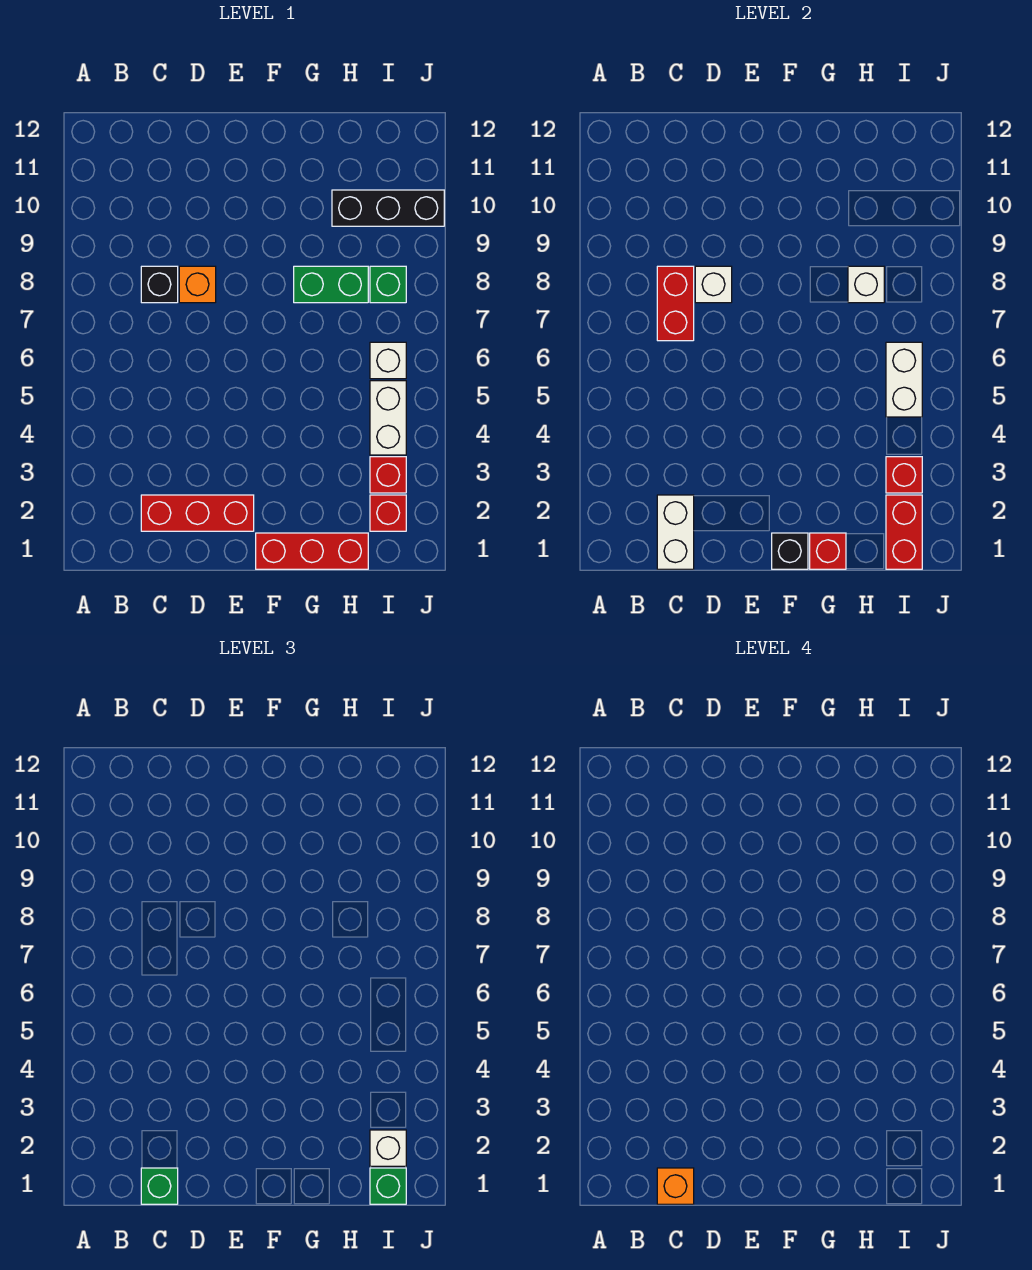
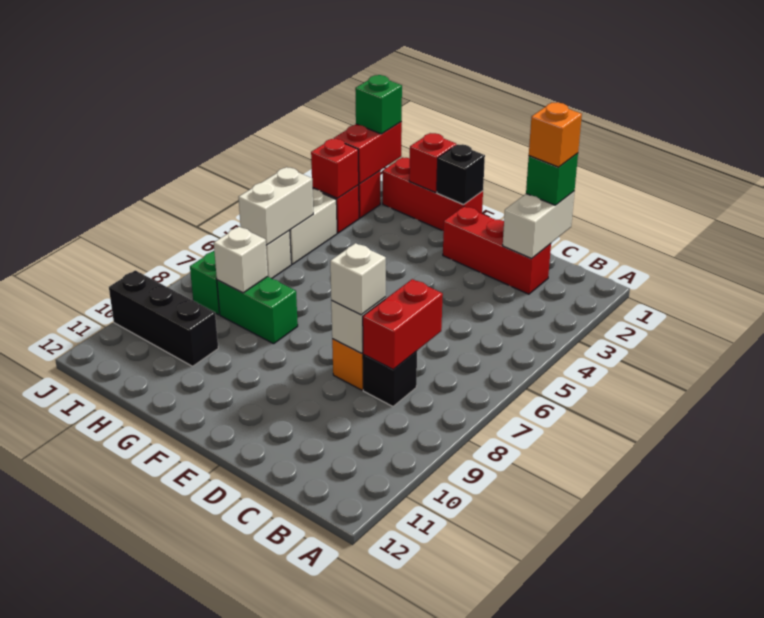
white brick I2 level 3 -> white brick D8 level 3

